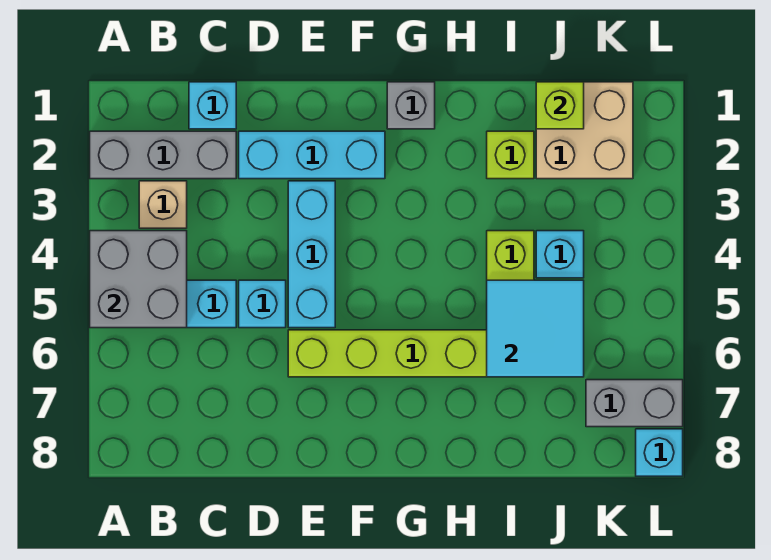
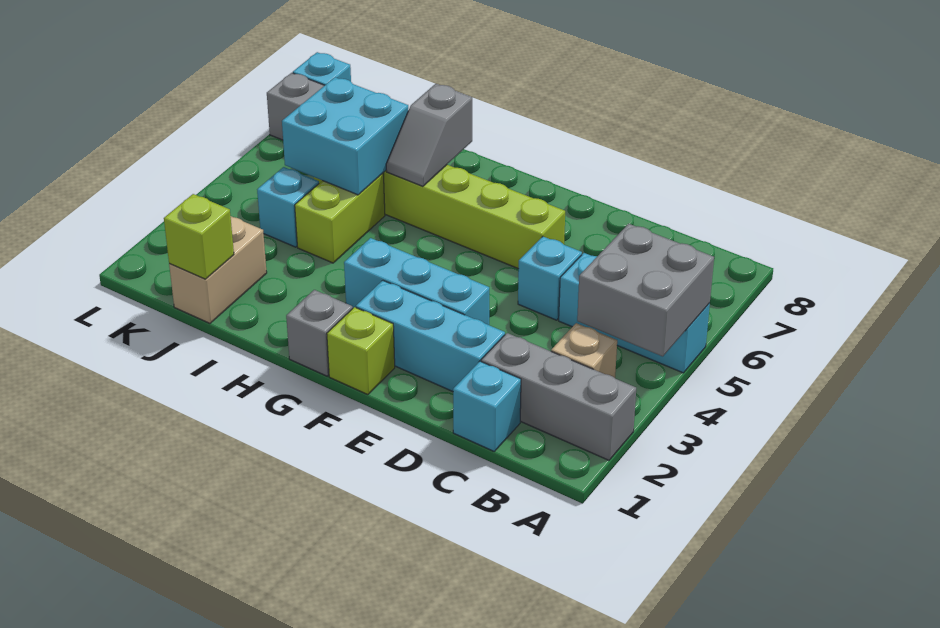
cyan brick E3:E5 level 1 -> cyan brick E3:G3 level 1
none -> grey slope H6:H7 level 2 top 7
lime brick I2 level 1 -> lime brick F1 level 1
cyan tile I5:J6 level 2 -> cyan brick I5:J6 level 2
tan brick J1:K2 level 1 -> tan brick J1:J2 level 1

